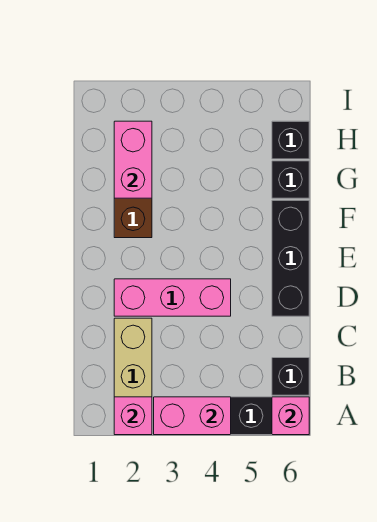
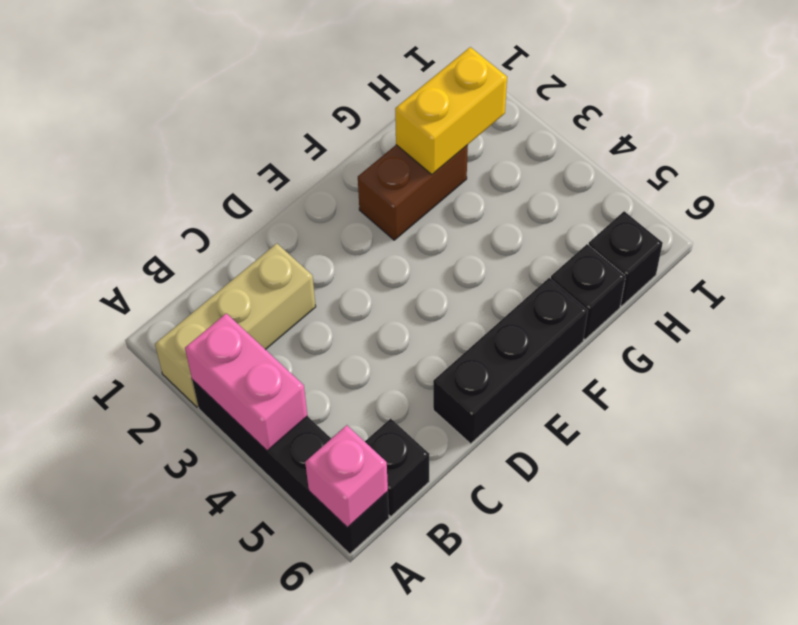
pink brick A2 level 2 -> none
pink brick D2:D4 level 1 -> none
pink brick G2:H2 level 2 -> yellow brick G2:H2 level 2

